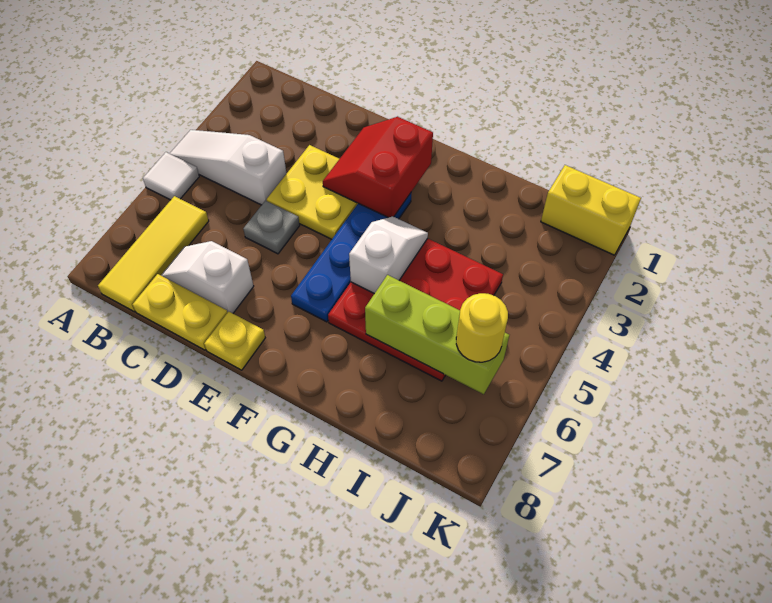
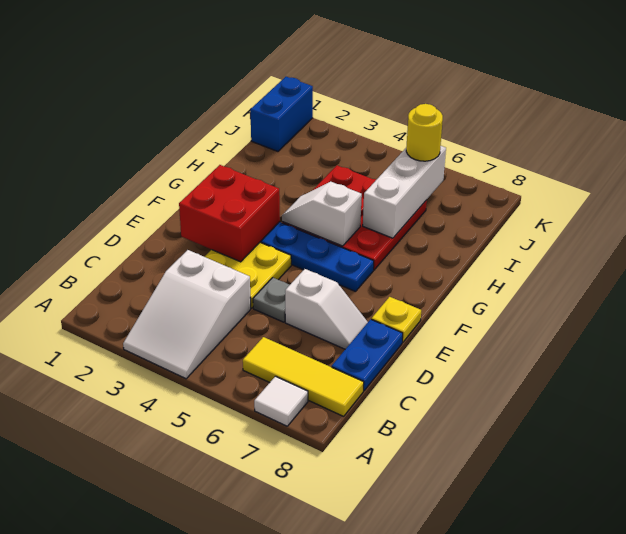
white slope A4:C4 level 1 top C -> white slope A3:C4 level 1 top C
white tile A5 level 1 -> white tile A7 level 1
white slope C7:D7 level 1 top D -> white slope D6:D7 level 1 top 6
yellow plate C8:D8 level 1 -> blue plate C8:D8 level 1
red slope E2:F3 level 2 top F -> red brick E2:F3 level 2
lime brick H6:J6 level 2 -> white brick H6:J6 level 2
yellow brick J1:K1 level 1 -> blue brick J1:K1 level 1

